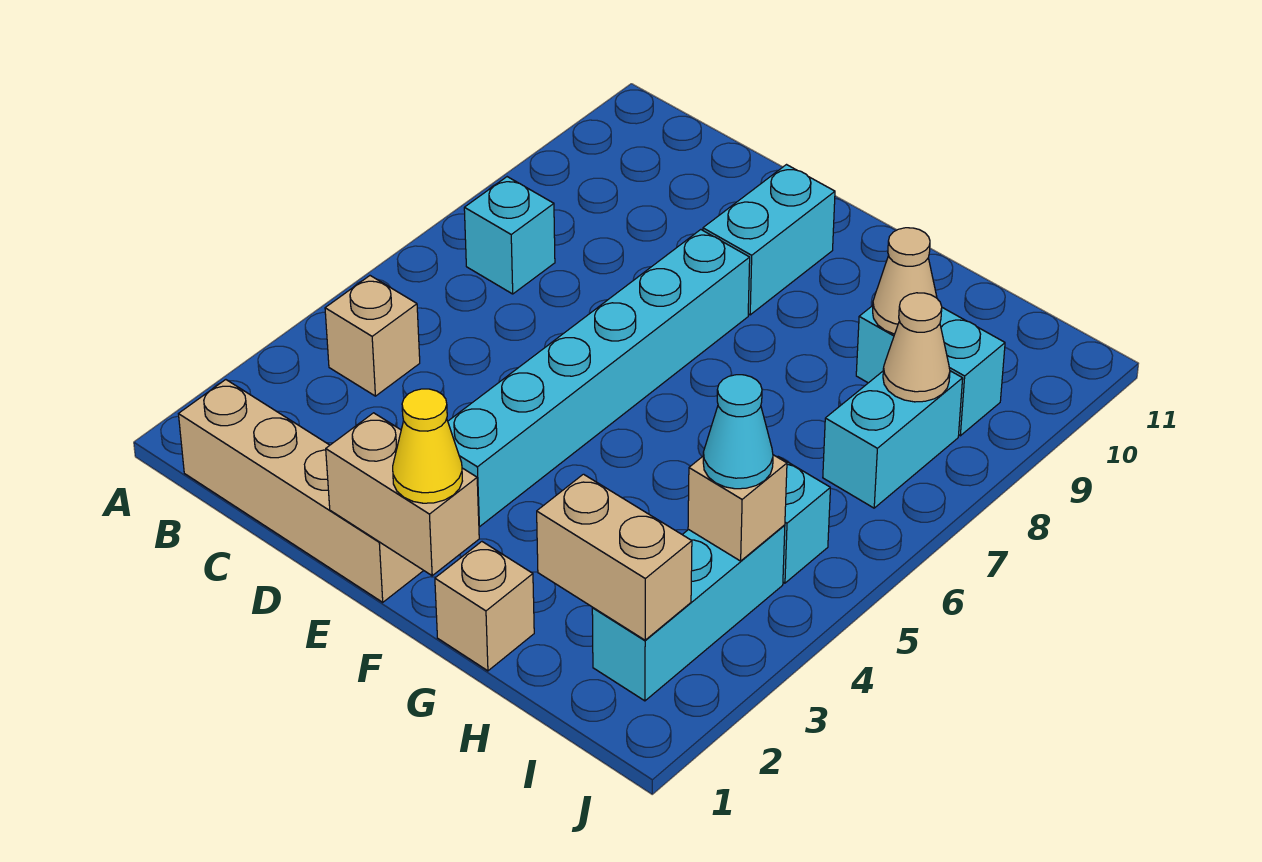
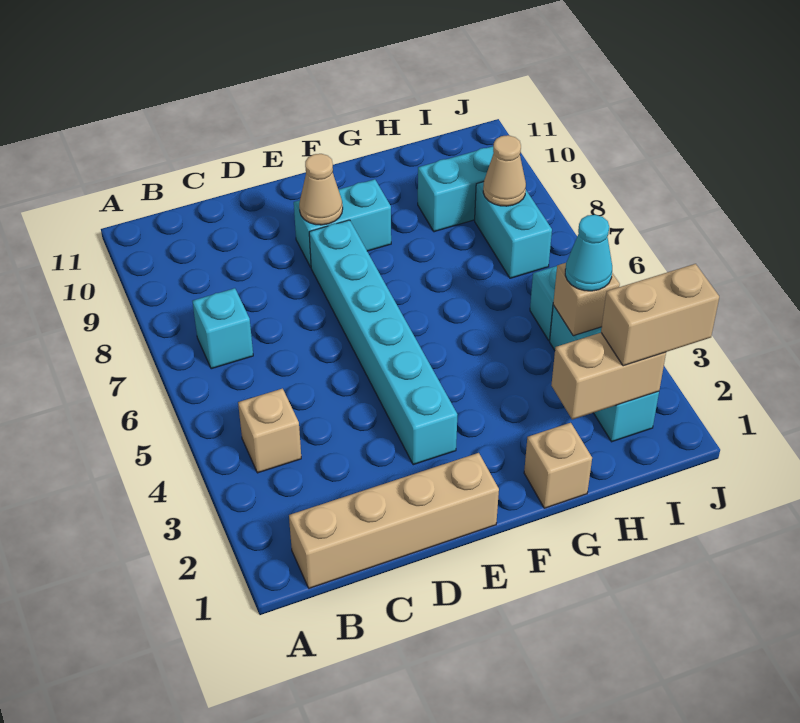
tan brick E1:F1 level 2 -> tan brick I2:J2 level 3
cyan brick E9:E10 level 1 -> cyan brick E9:F9 level 1
yellow cone F1 level 3 -> none
tan cone H9 level 2 -> tan cone E9 level 2

